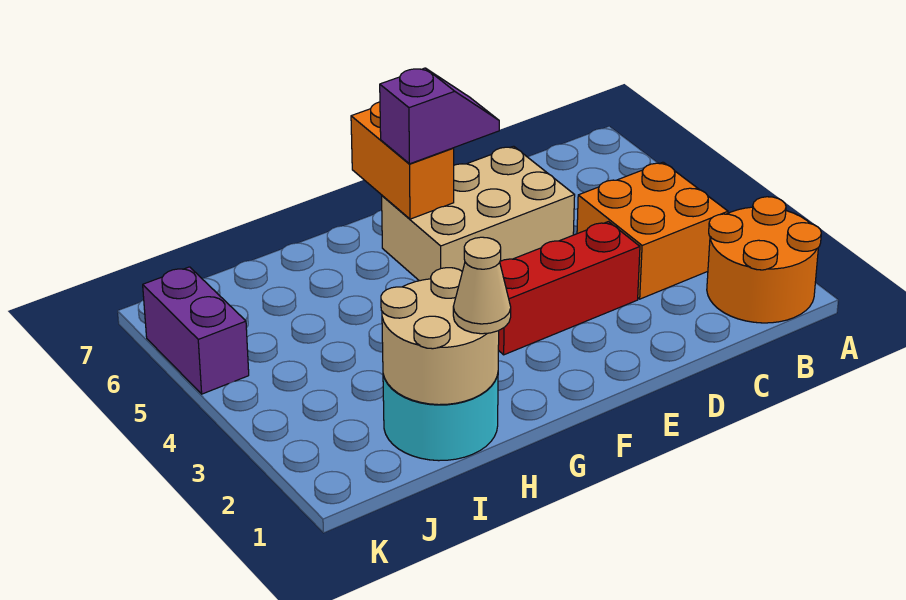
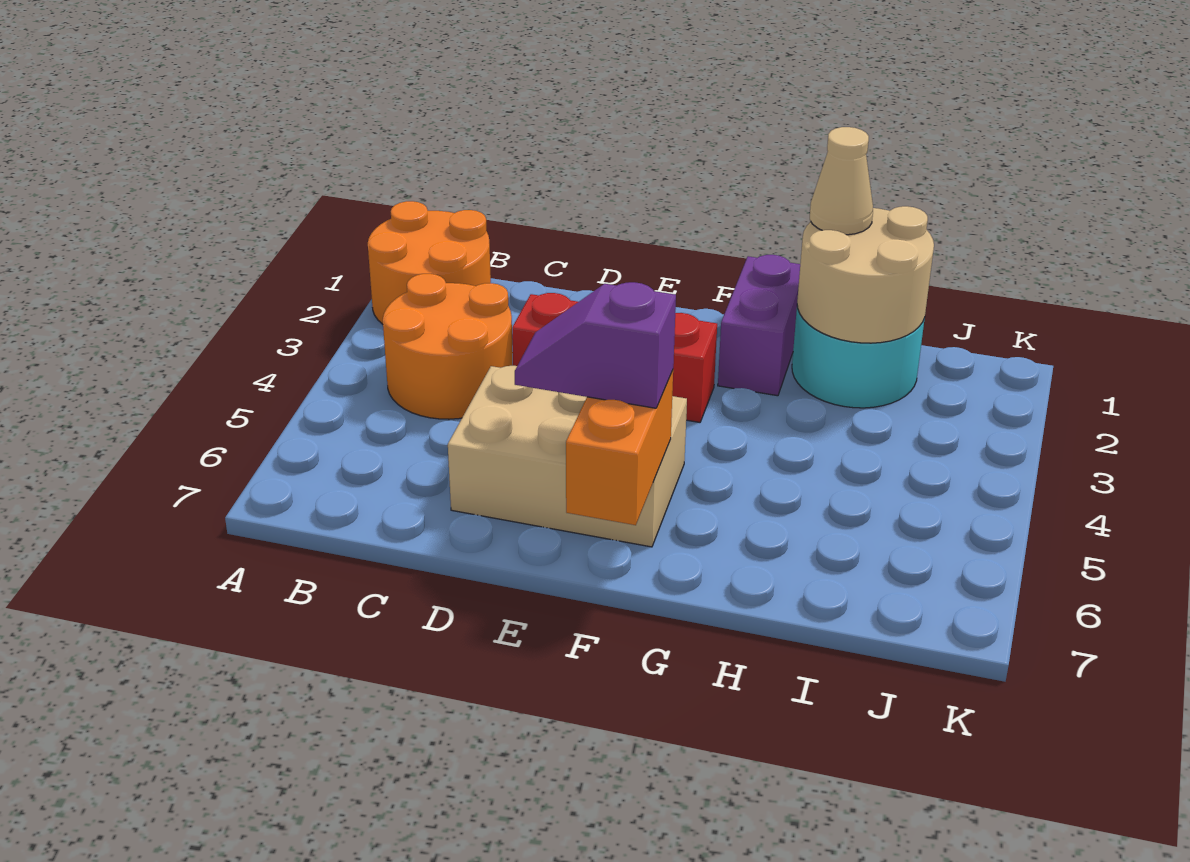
orange brick B3:C4 level 1 -> orange round brick B3:C4 level 1
purple brick K5:K6 level 1 -> purple brick G1:G2 level 1

